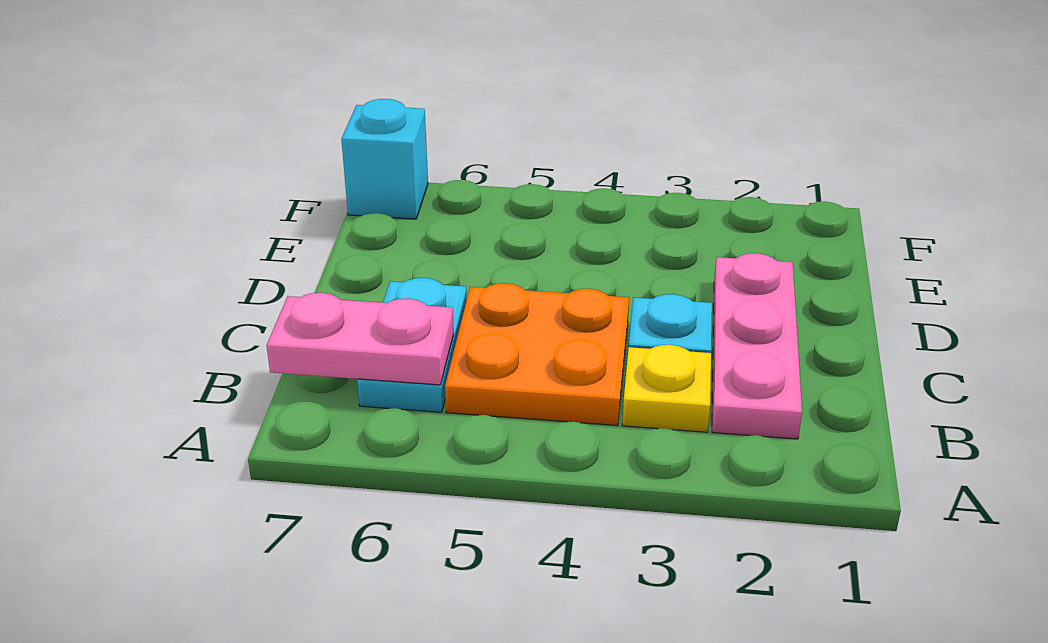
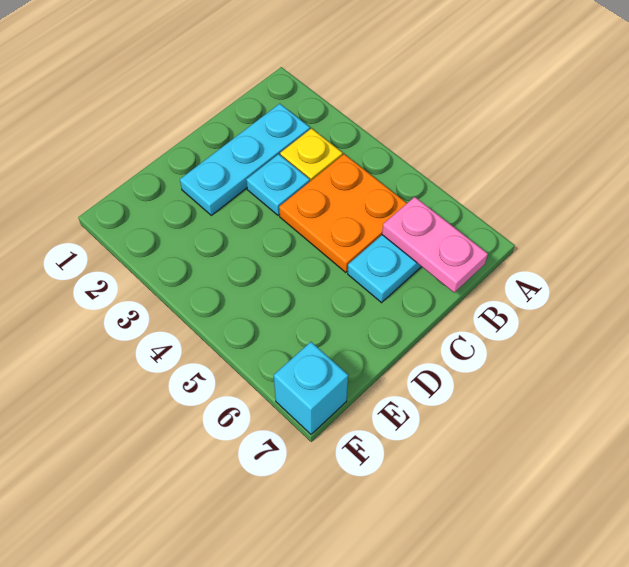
pink plate B2:D2 level 1 -> cyan plate B2:D2 level 1

